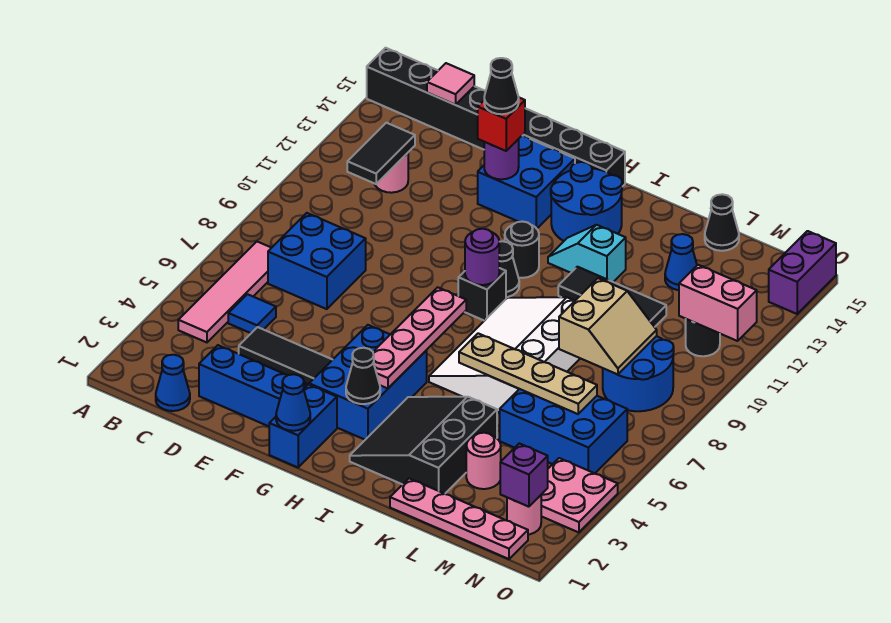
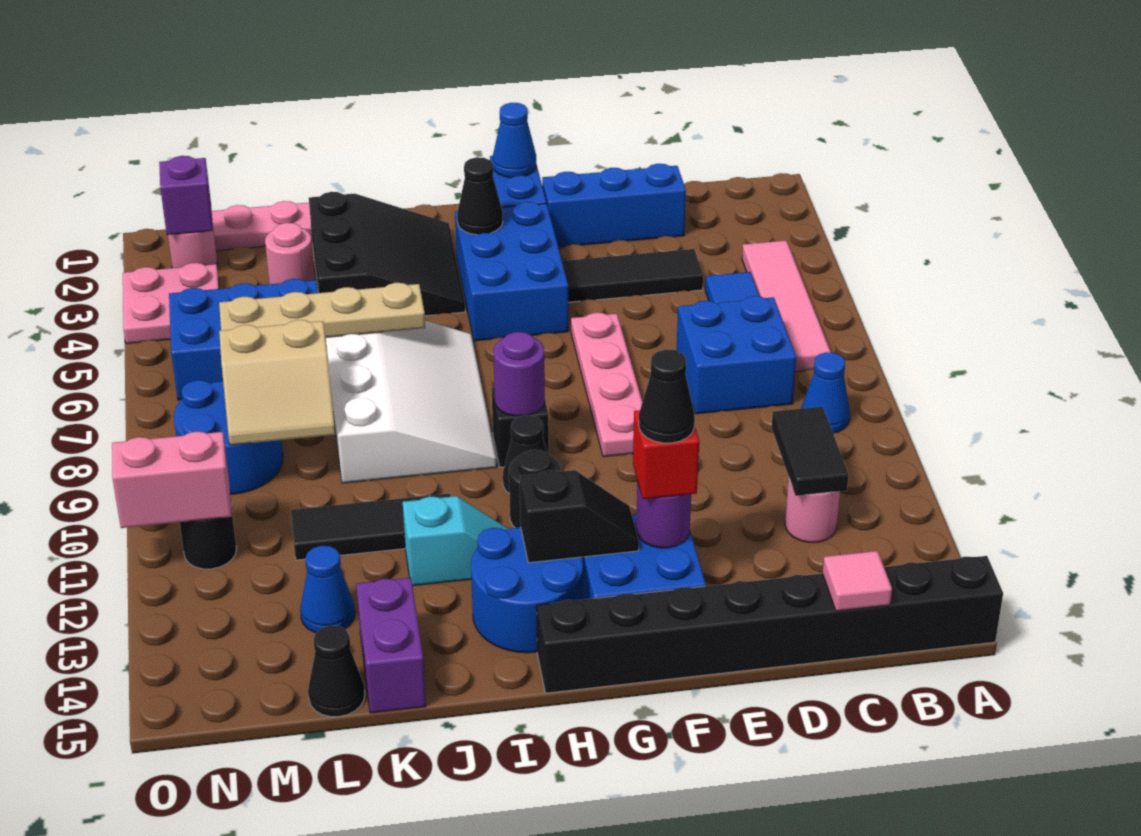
blue cone C1 level 1 -> blue cone B9 level 1
none -> black slope G13:H13 level 2 top H
pink plate H4:H7 level 2 -> pink plate F6:F9 level 1
tan slope L8:M9 level 2 top L -> tan slope L8:M9 level 2 top 8
purple brick O14:O15 level 1 -> purple brick K14:K15 level 1

